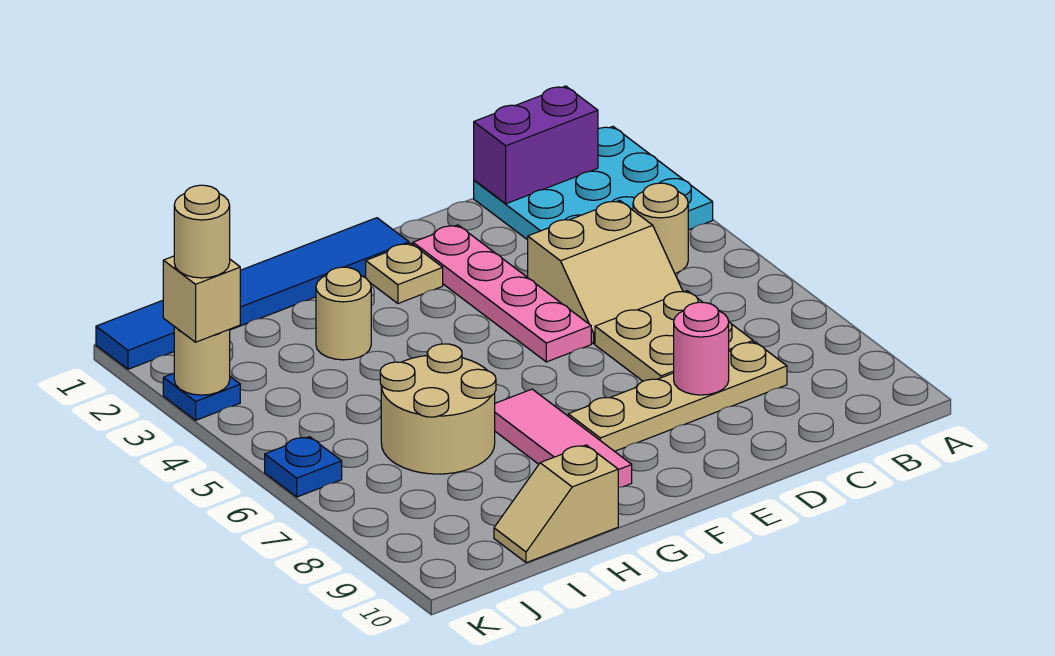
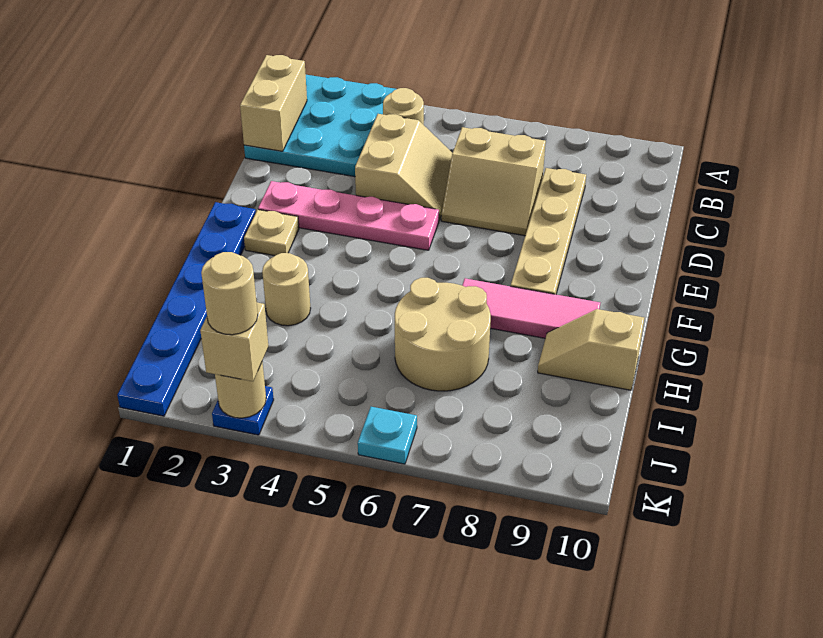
purple brick B1:C1 level 2 -> tan brick B1:C1 level 2
tan plate C6:D7 level 1 -> tan slope C6:D7 level 1 top C
pink round brick D8 level 2 -> none
blue tile F1:K1 level 1 -> blue plate F1:K1 level 1
tan slope H10:I10 level 1 top H -> tan slope H9:H10 level 1 top 10
blue plate K6 level 1 -> cyan plate K6 level 1

